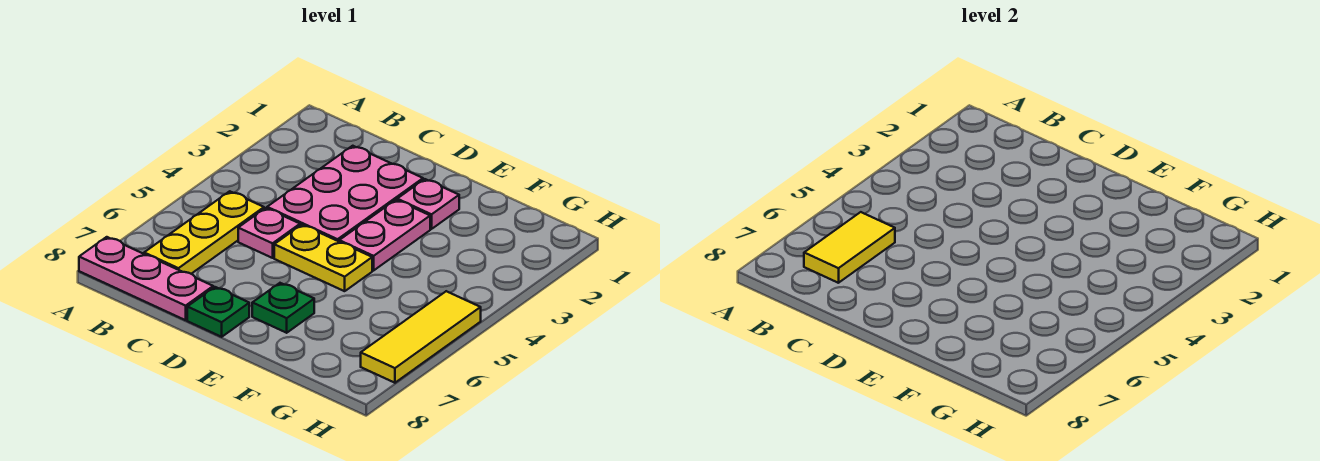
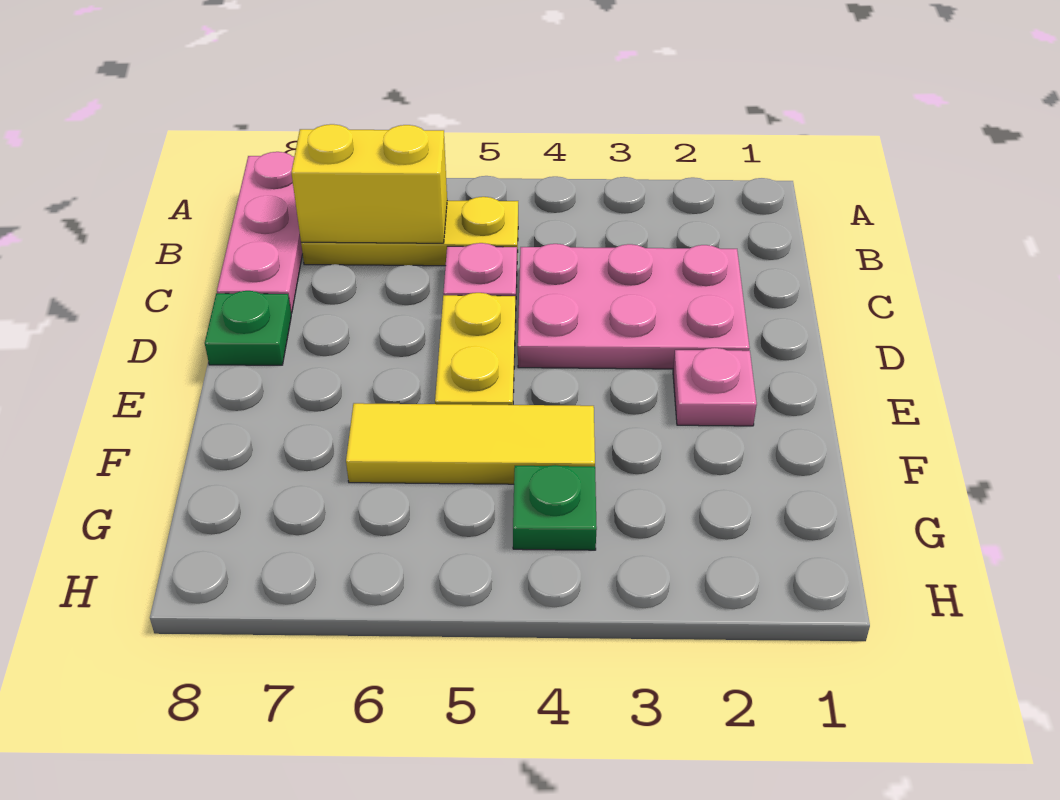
yellow tile B6:B7 level 2 -> yellow brick B6:B7 level 2
pink plate E3:E4 level 1 -> none
green plate E7 level 1 -> green plate G4 level 1
yellow tile H5:H7 level 1 -> yellow tile F4:F6 level 1

